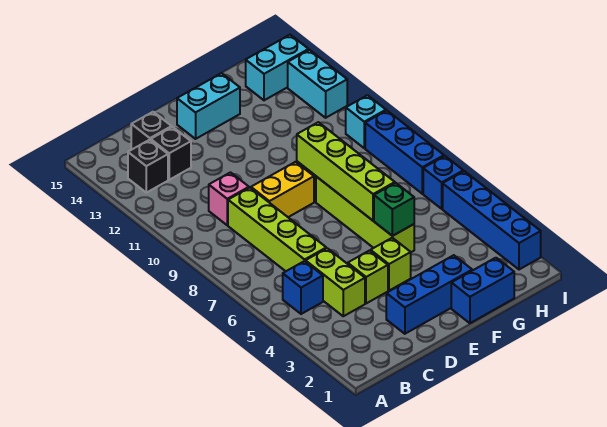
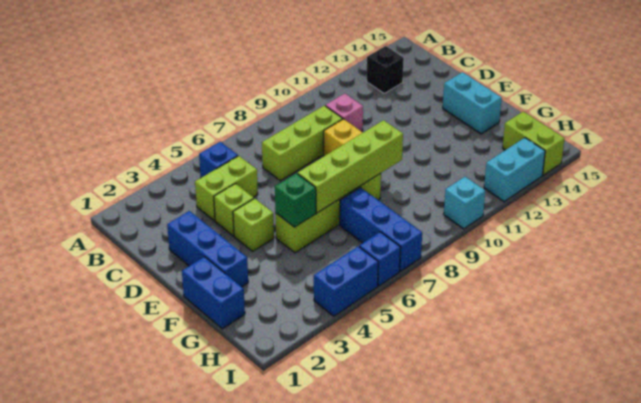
lime brick C6:C9 level 1 -> lime brick C7:C9 level 1
black brick C13 level 1 -> none
black brick C14 level 1 -> none
cyan brick H14:I14 level 1 -> lime brick H14:I14 level 1
blue brick I2:I5 level 1 -> blue brick I4:I5 level 1
blue brick I7:I9 level 1 -> blue brick G7:I7 level 1

